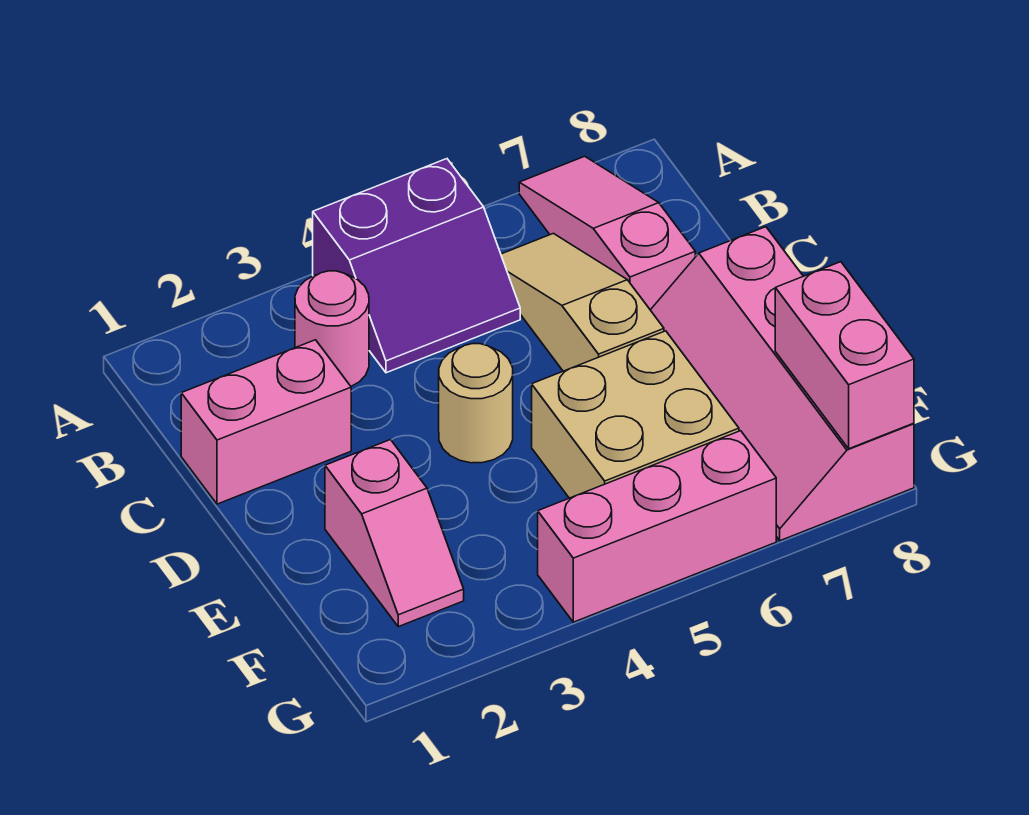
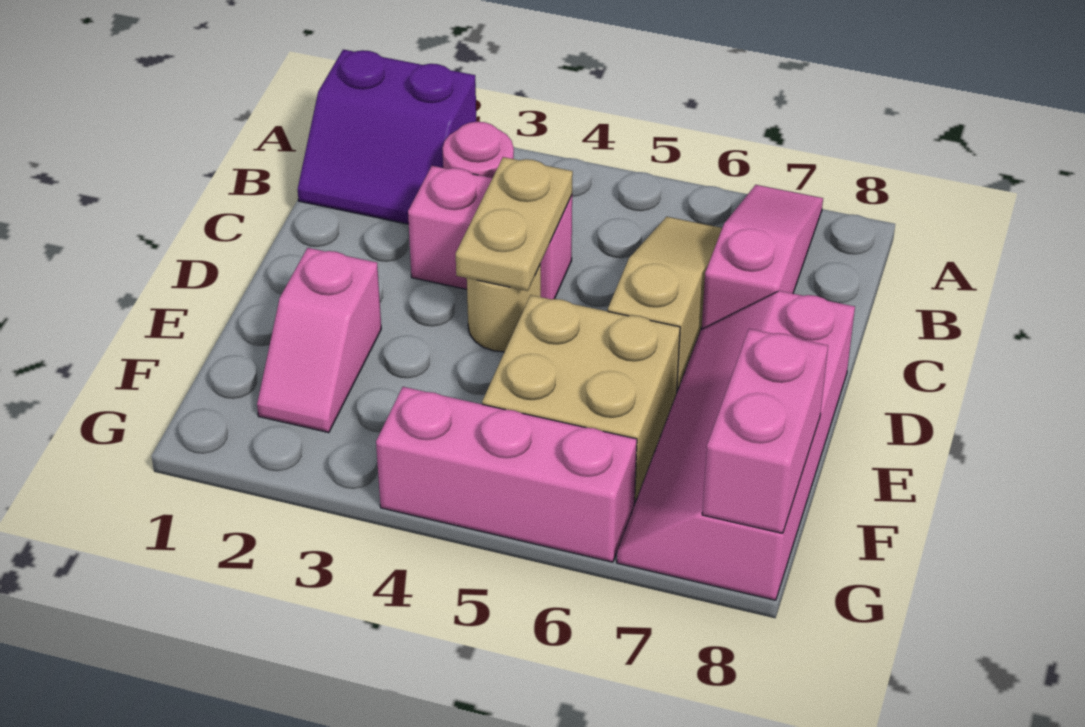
purple slope A4:B5 level 1 top A -> purple slope A1:B2 level 1 top A
pink brick C1:C2 level 1 -> pink brick C3:C4 level 1
none -> tan plate C4:D4 level 2

